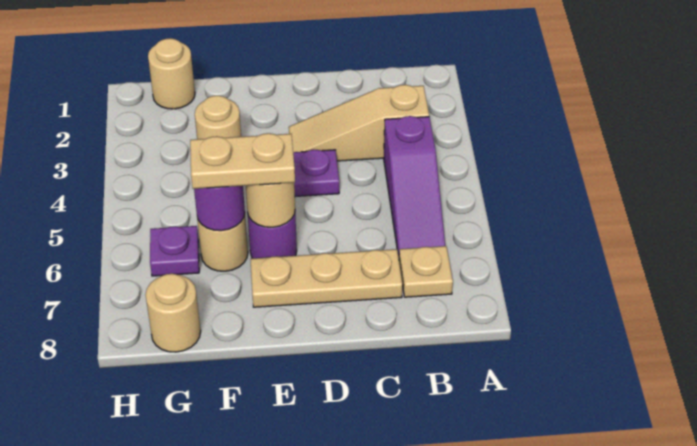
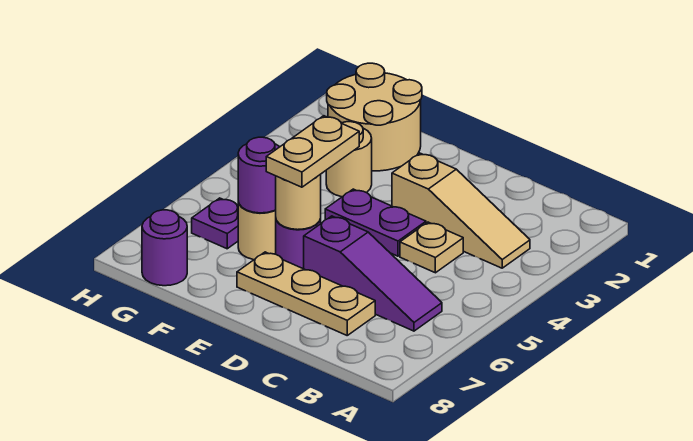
tan slope B3:D3 level 1 top B -> tan slope B3:D3 level 1 top D
purple slope B4:B6 level 1 top 4 -> purple slope B6:D6 level 1 top D
tan plate B7 level 1 -> tan plate C4 level 1
tan plate E6:F6 level 3 -> tan plate E5:E6 level 3
tan round brick G1 level 1 -> tan round brick F1:G2 level 1
tan round brick G8 level 1 -> purple round brick G8 level 1

